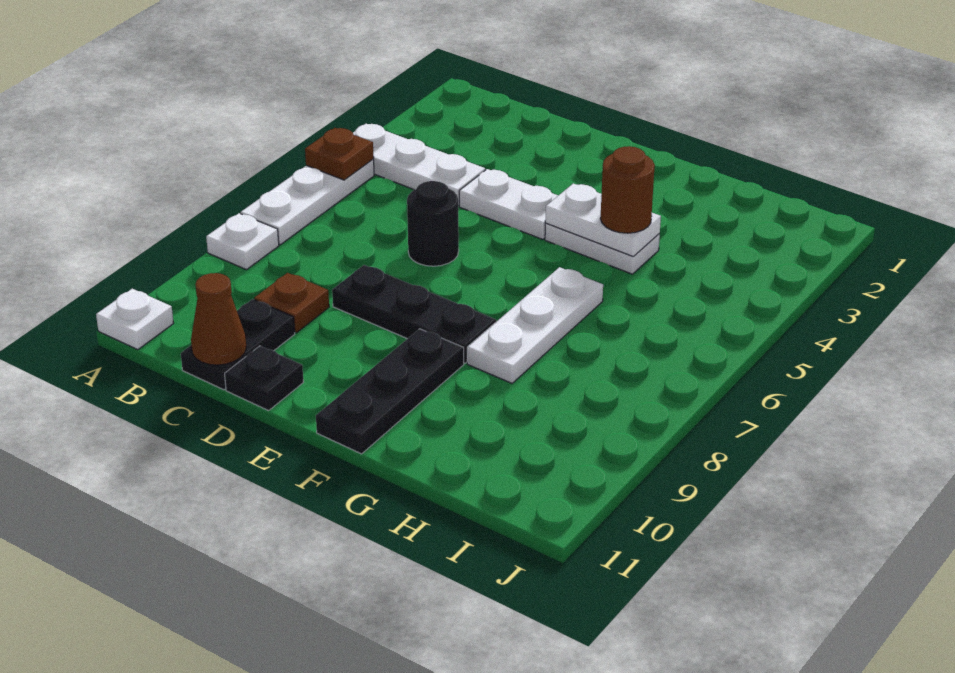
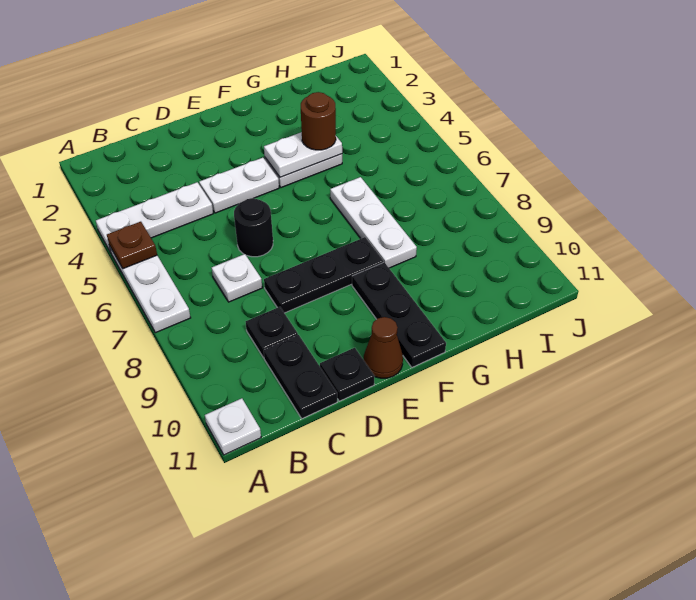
white plate A8 level 1 -> white plate C7 level 1
brown plate C9 level 1 -> black plate C9 level 1
brown cone C11 level 2 -> brown cone E11 level 1

